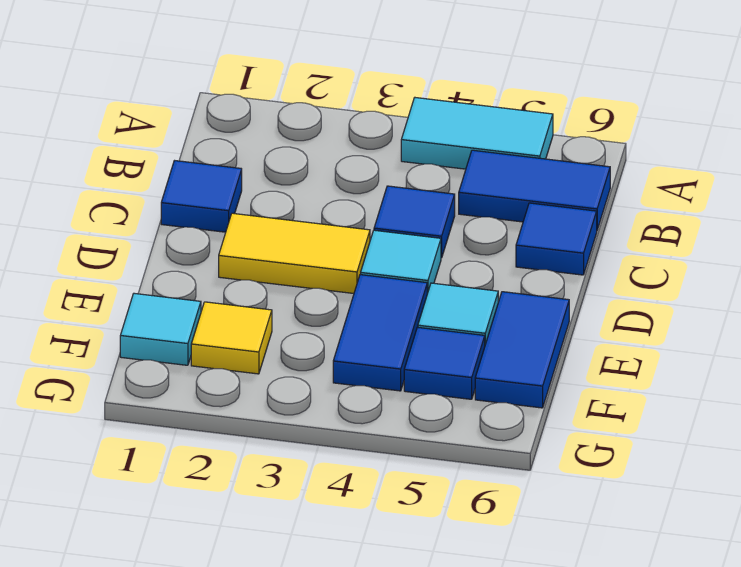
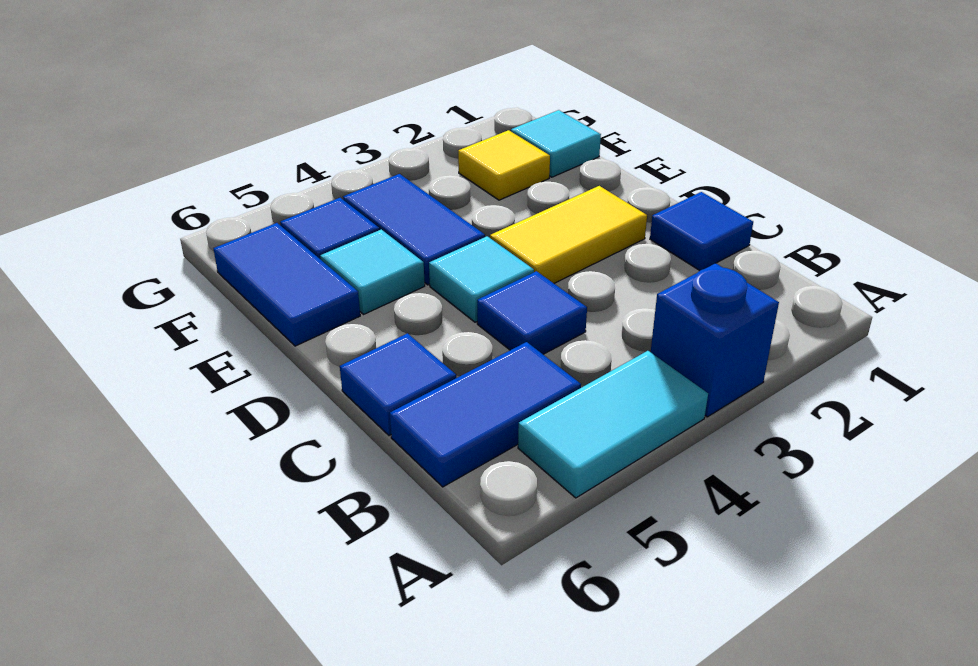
none -> blue brick A3 level 1

